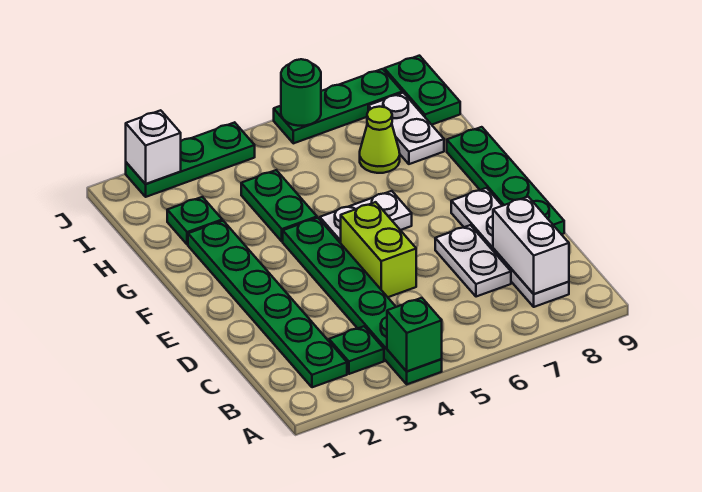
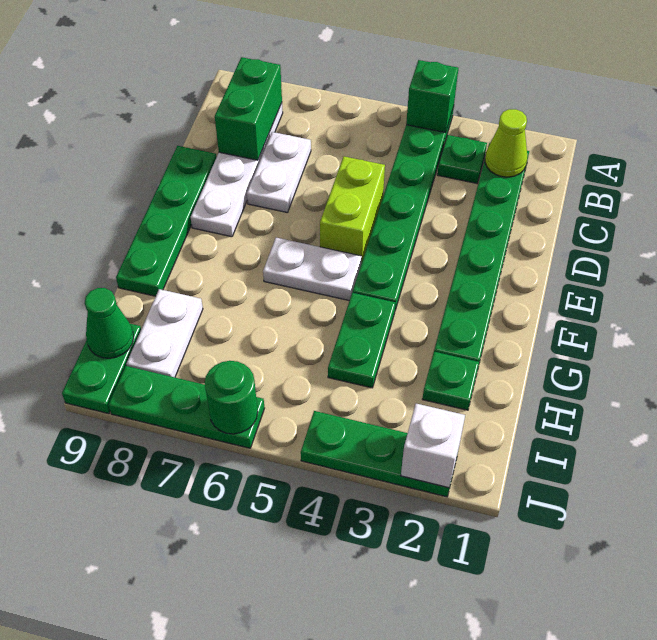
white brick B8:C8 level 2 -> green brick B8:C8 level 2
lime cone H7 level 1 -> lime cone B2 level 2
none -> green cone I9 level 2

